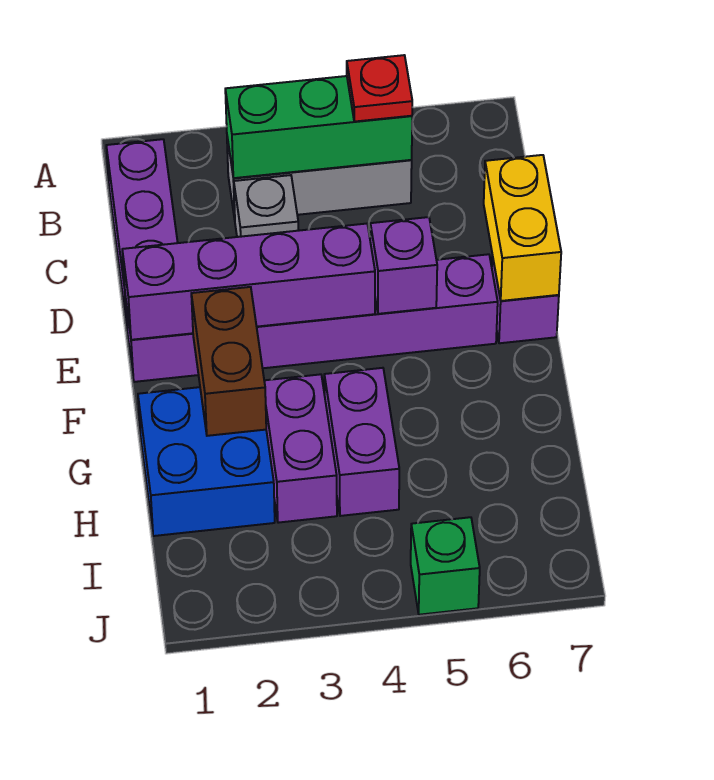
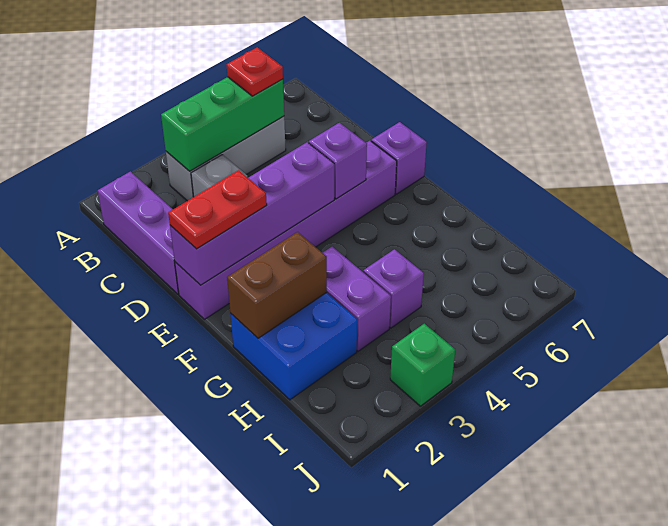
yellow brick D7:E7 level 2 -> none
none -> red plate E1:E2 level 3
brown brick F2:G2 level 2 -> brown brick G1:G2 level 2
purple brick G4:H4 level 1 -> purple brick H4 level 1
green brick J5 level 1 -> green brick J3 level 1

